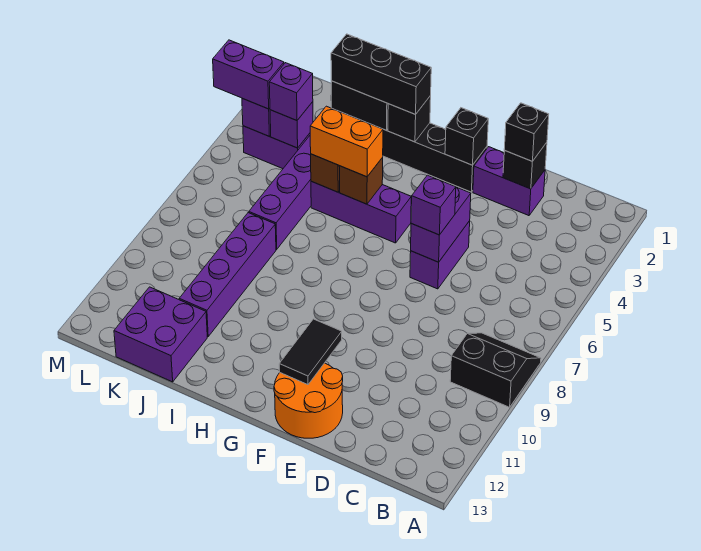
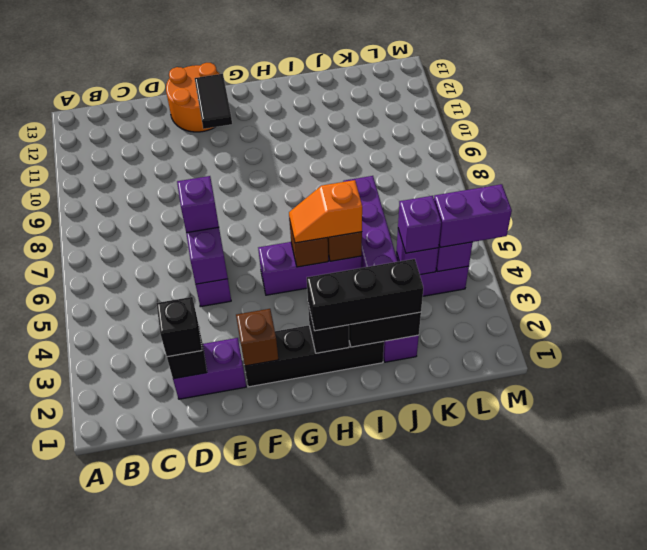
black slope A8:B9 level 1 top 9 -> none
black brick F2 level 2 -> brown brick F2 level 2
orange brick H5:I5 level 3 -> orange slope H5:I5 level 3 top I
purple brick J8:J11 level 1 -> none
purple brick J12:K13 level 1 -> none

